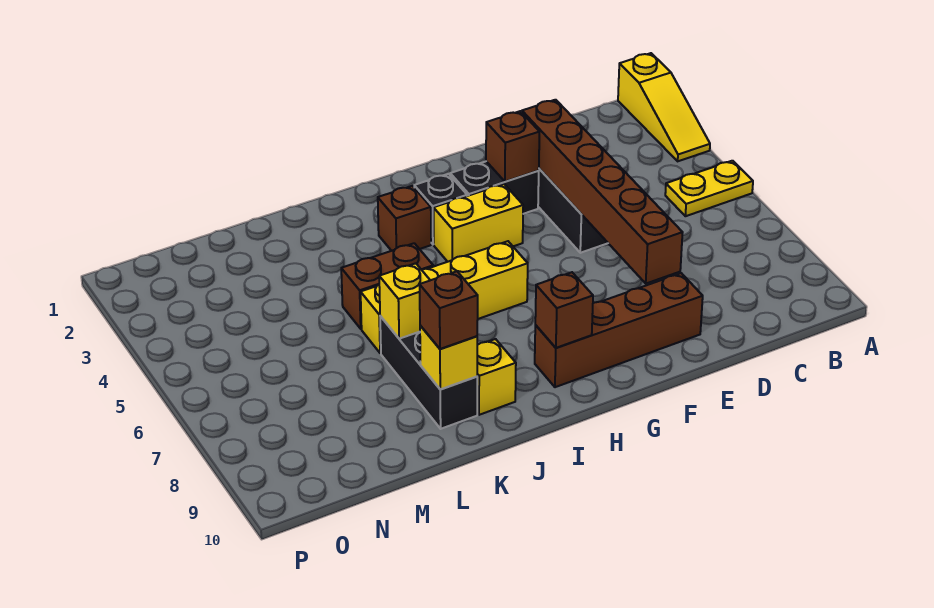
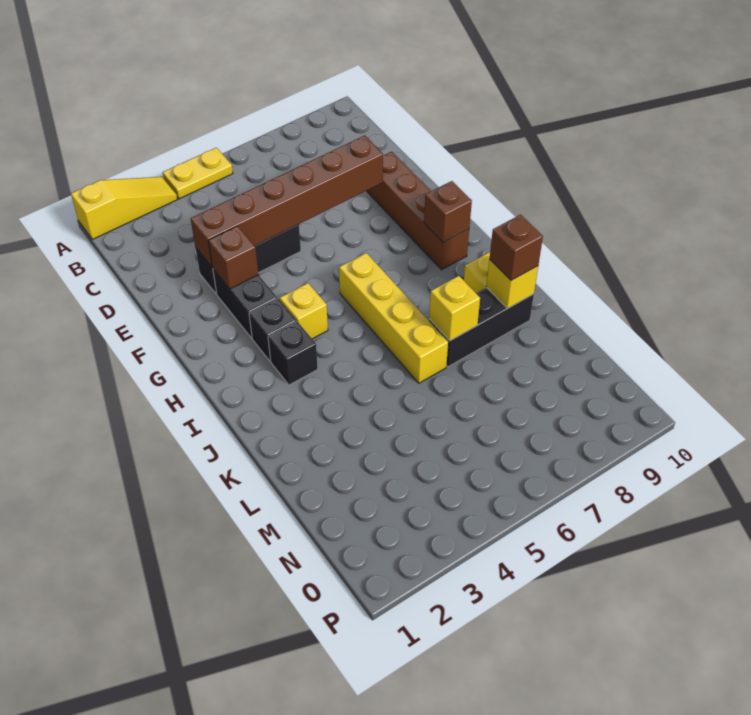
yellow plate A5:B5 level 1 -> yellow plate A4:A5 level 1
yellow brick G4:H4 level 1 -> yellow brick H4 level 1
brown brick I3 level 1 -> black brick I3 level 1
brown brick J5:K5 level 1 -> none

